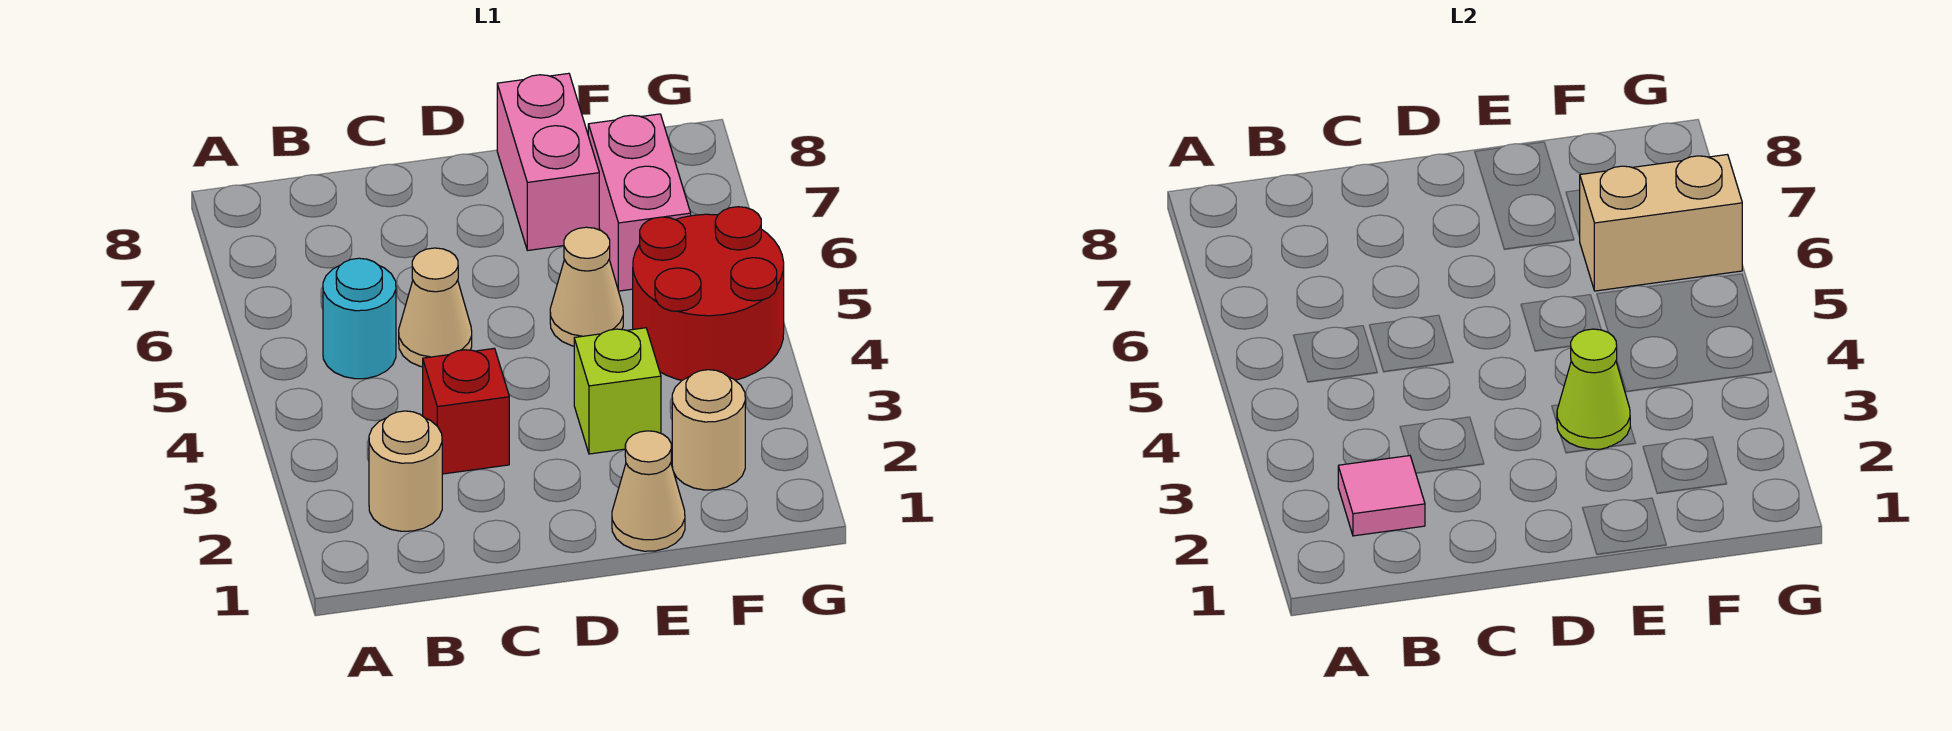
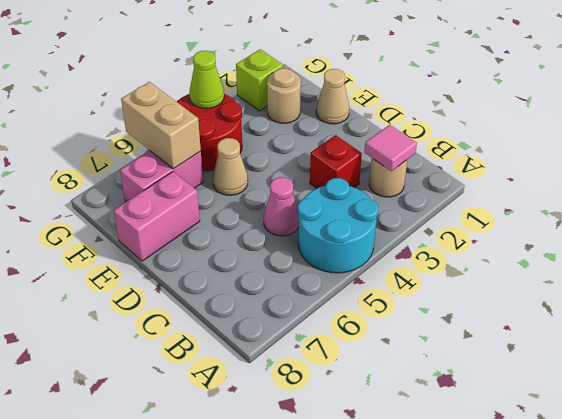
cyan round brick B5 level 1 -> cyan round brick A4:B5 level 1
tan cone C5 level 1 -> pink cone C5 level 1
lime brick E3 level 1 -> lime brick G2 level 1
lime cone E3 level 2 -> lime cone G4 level 2

